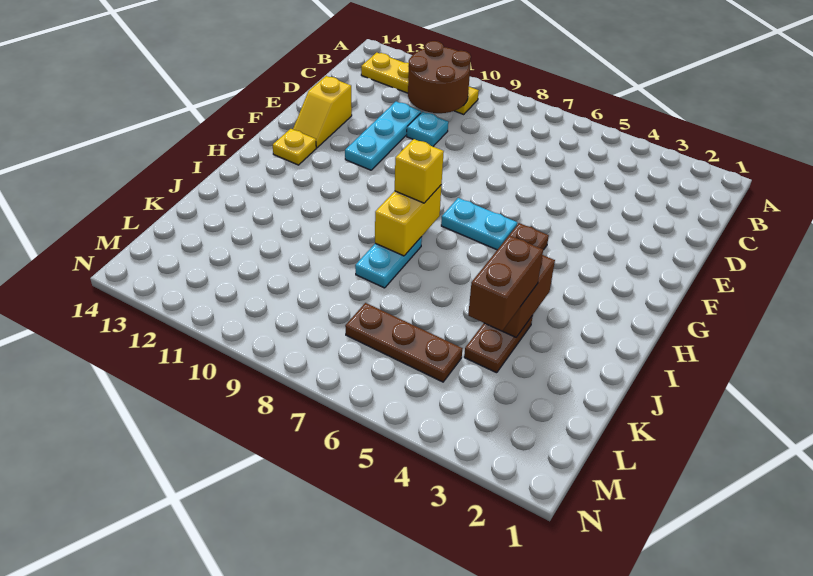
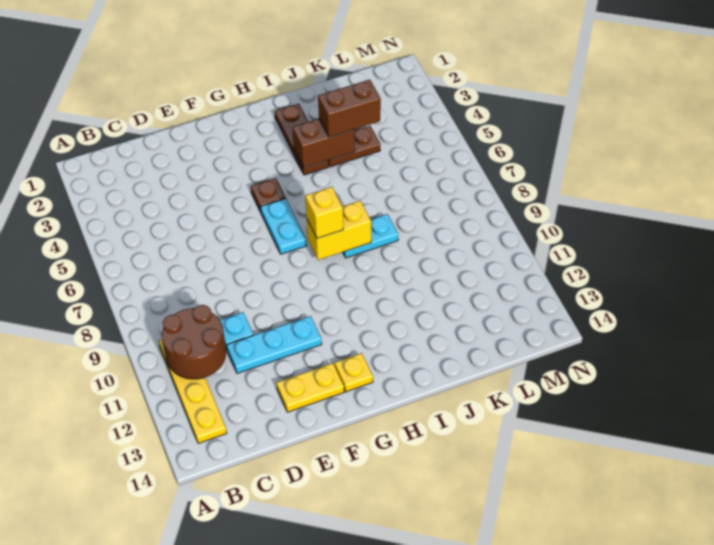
yellow slope E13:F13 level 1 top E -> yellow plate E13:F13 level 1
brown plate L5:L7 level 1 -> brown plate I2:I4 level 1

